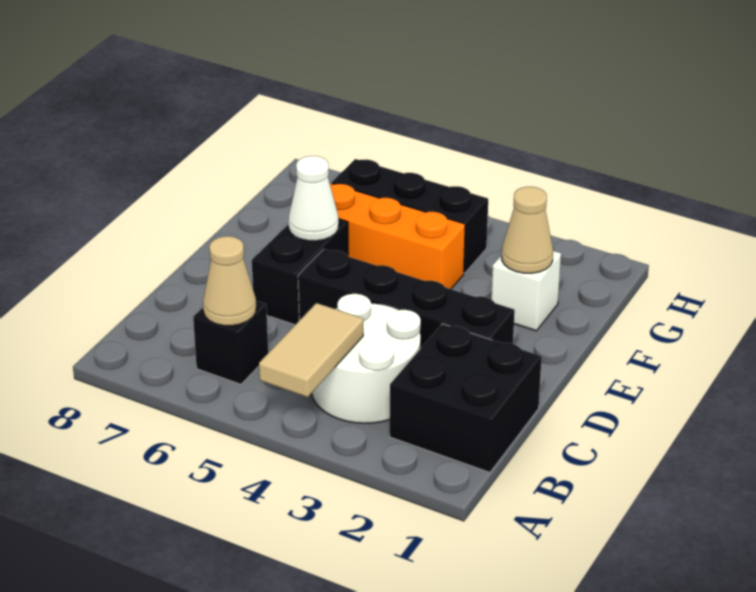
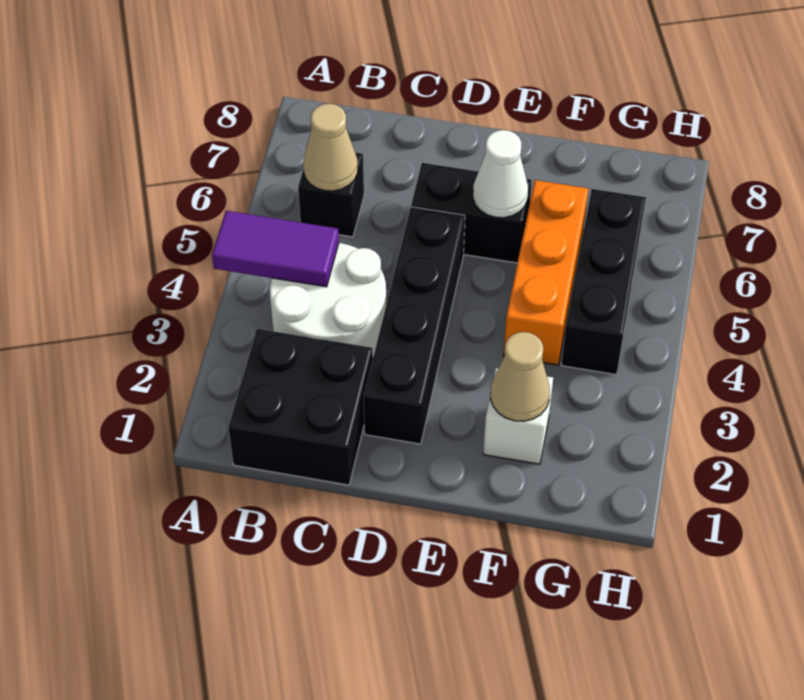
tan tile A4:B4 level 2 -> purple tile A4:B4 level 2

